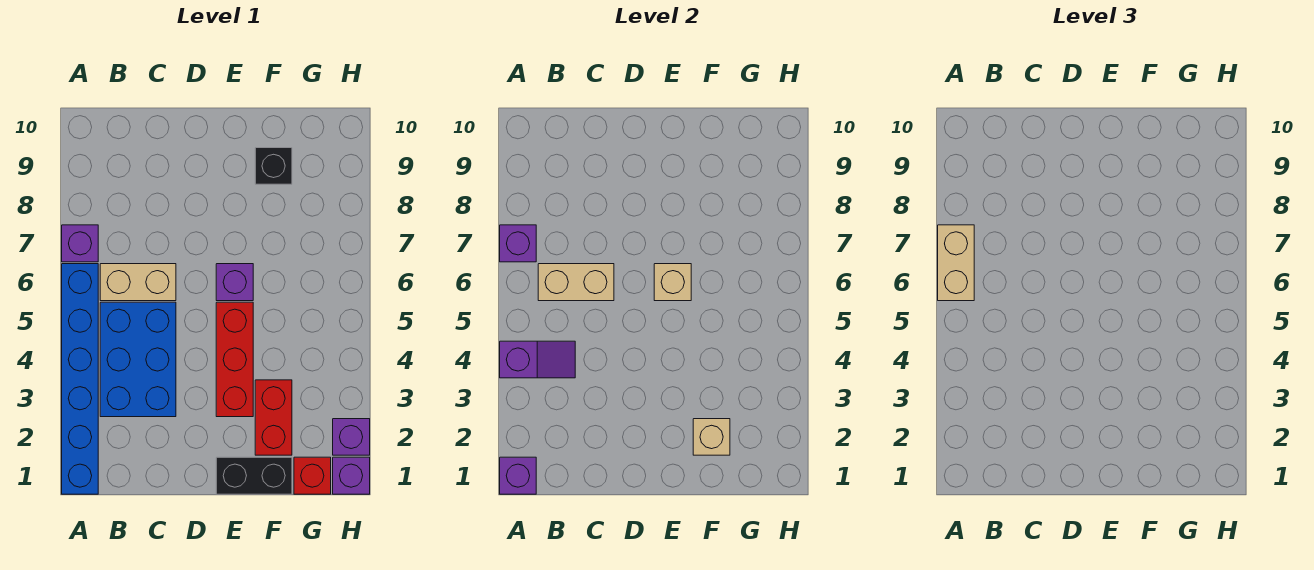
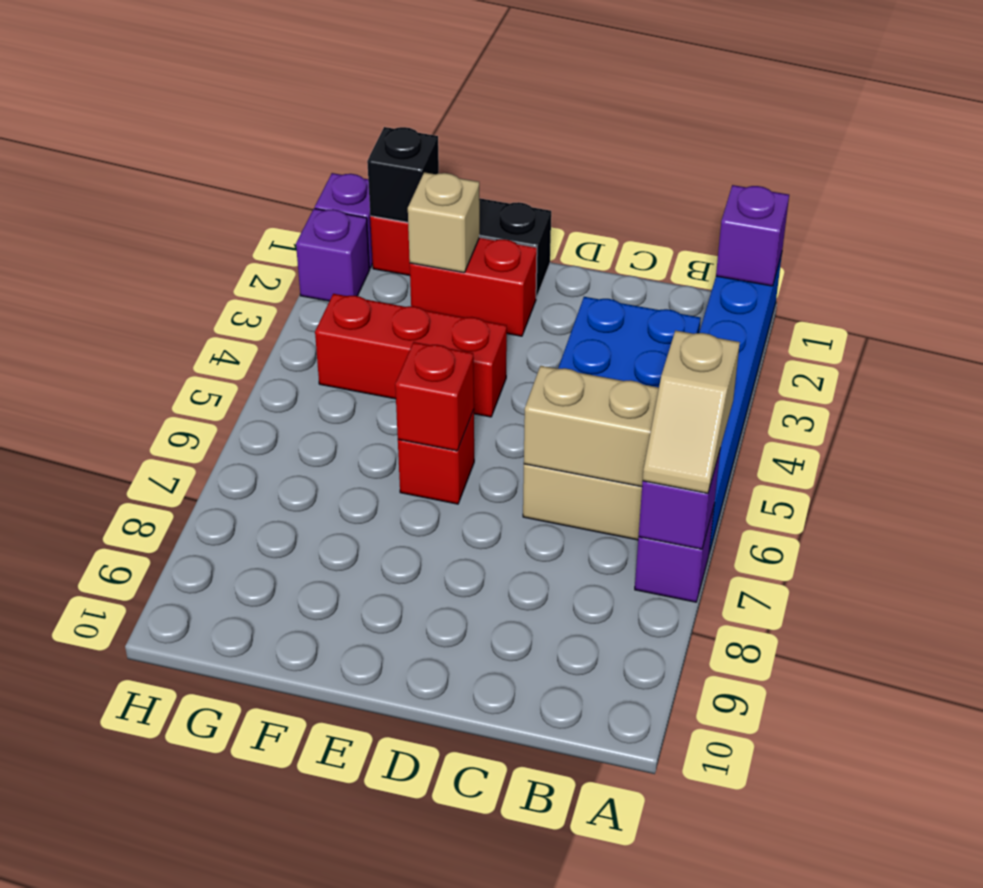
purple slope A4:B4 level 2 top A -> none
tan brick A6:A7 level 3 -> tan slope A6:A7 level 3 top 6
red brick E3:E5 level 1 -> red brick E4:G4 level 1
purple brick E6 level 1 -> red brick E6 level 1
tan brick E6 level 2 -> red brick E6 level 2
red brick F2:F3 level 1 -> red brick E2:F2 level 1
black brick F9 level 1 -> black brick G1 level 2

